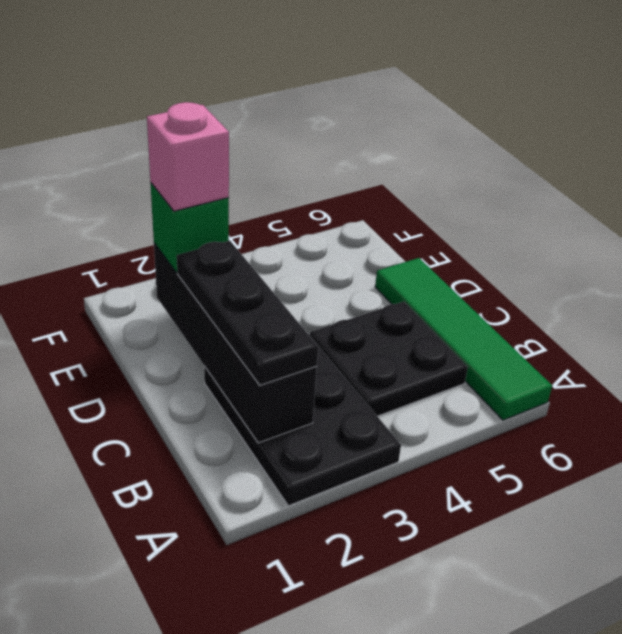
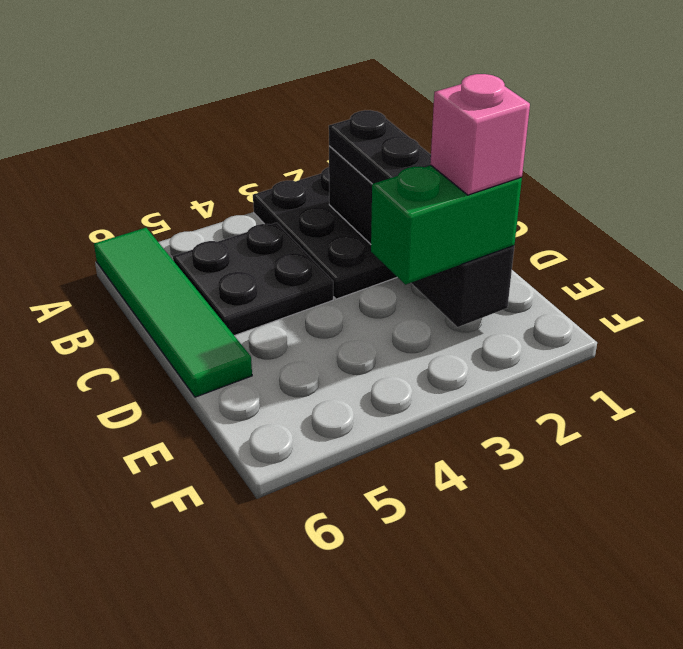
green brick E2 level 3 -> green brick E2:E3 level 3

